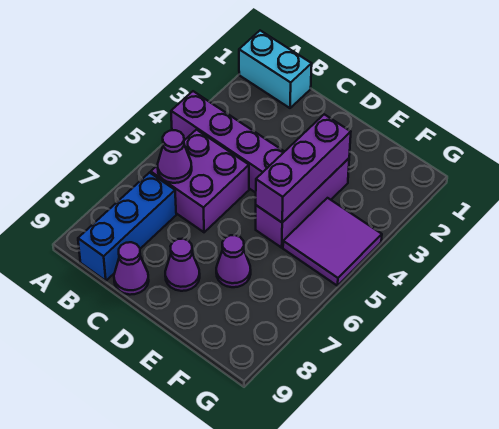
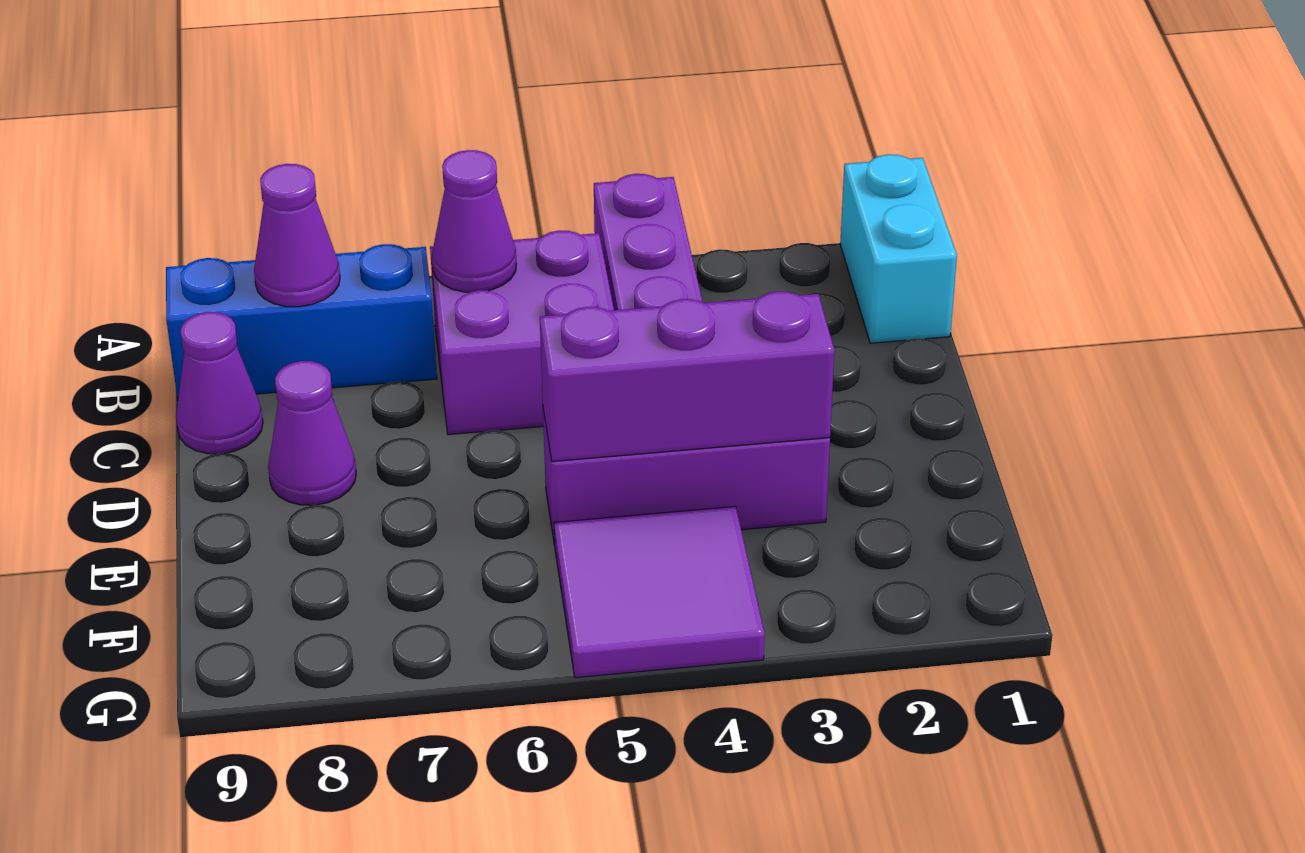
purple cone E7 level 1 -> purple cone B8 level 2

